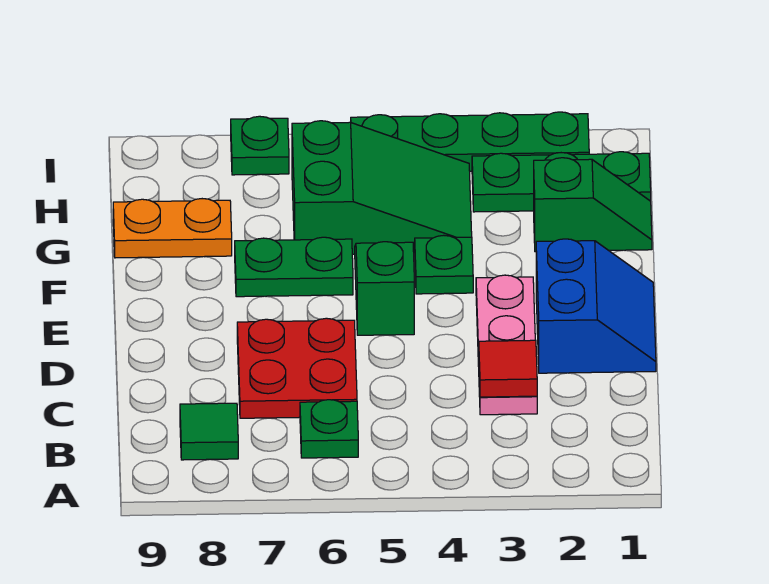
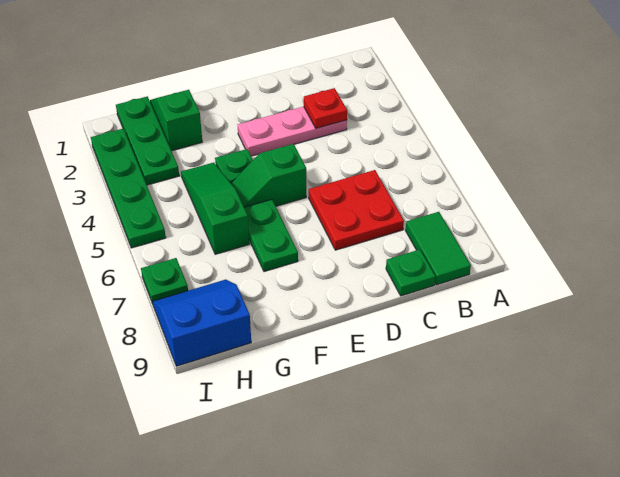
green plate B6 level 1 -> green plate C9 level 1
green tile B8 level 1 -> green tile B8:B9 level 1
red tile C3 level 2 -> red plate C3 level 2
blue slope D1:E2 level 1 top 2 -> blue slope H8:I9 level 1 top 9
green slope G4:H6 level 1 top 6 -> green slope G4:G6 level 1 top 6
orange plate G8:G9 level 1 -> none

